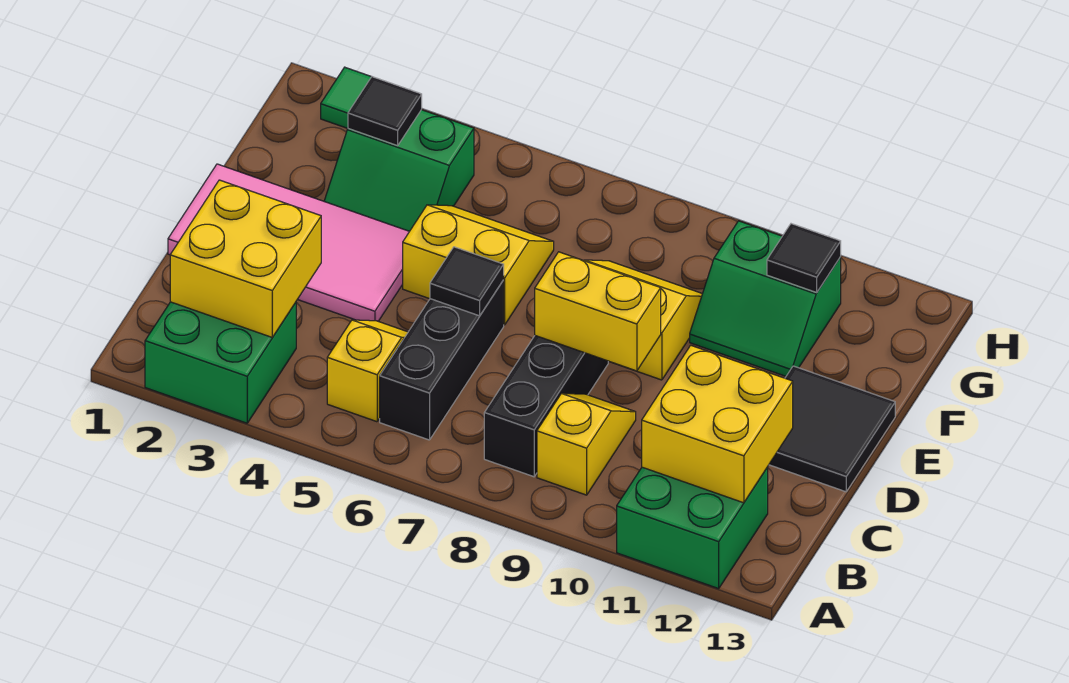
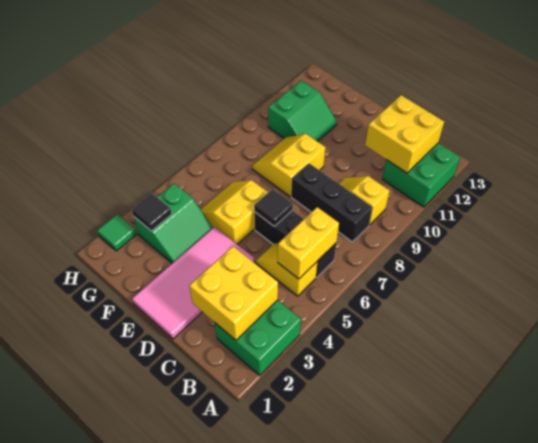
yellow brick D8:D9 level 2 -> yellow brick B5:B6 level 2
black tile D12:E13 level 1 -> none
black tile G11 level 2 -> none

